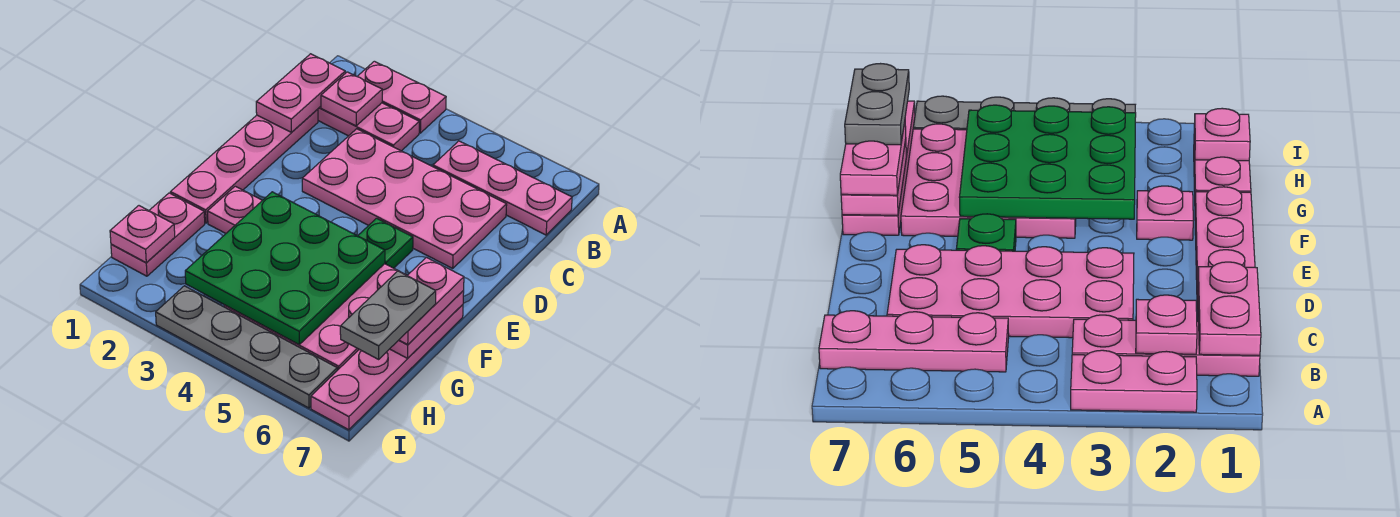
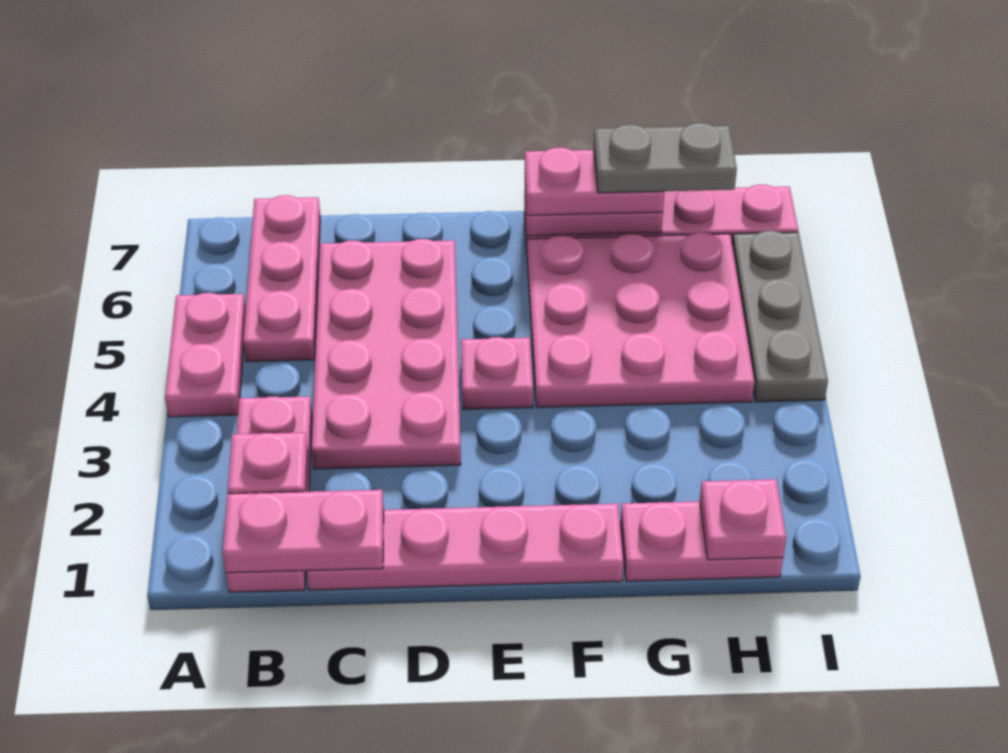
pink plate A2:A3 level 1 -> pink plate A4:A5 level 1
green plate E5 level 1 -> none
pink plate F2 level 1 -> pink plate E4 level 1
green plate F3:H5 level 2 -> none
grey plate I3:I6 level 1 -> grey plate I4:I6 level 1

